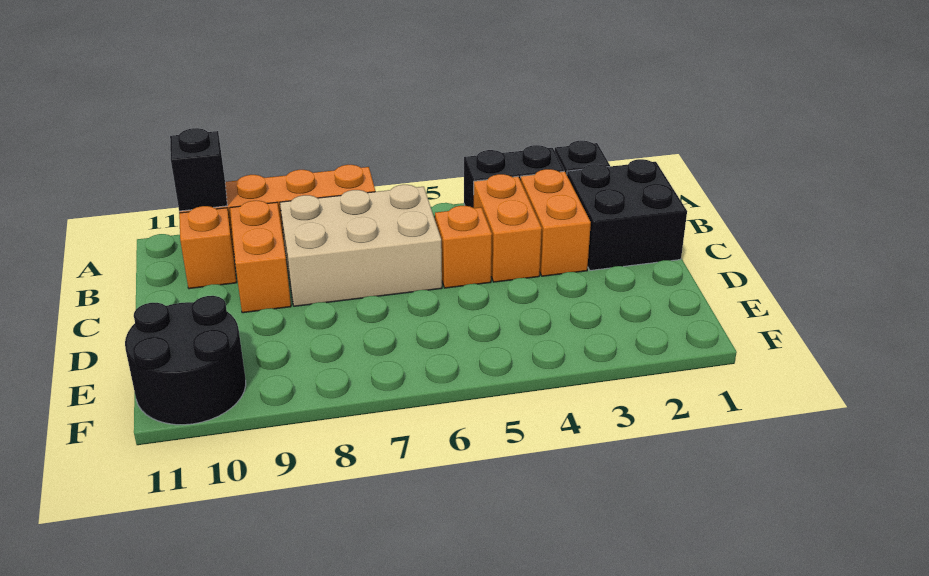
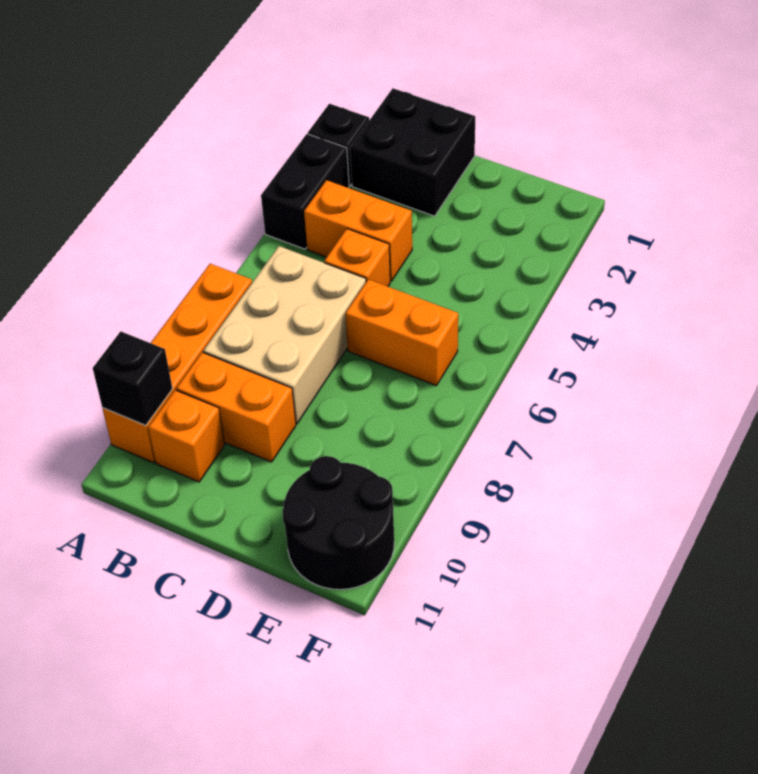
orange brick B3:C3 level 1 -> orange brick D6:E6 level 1

